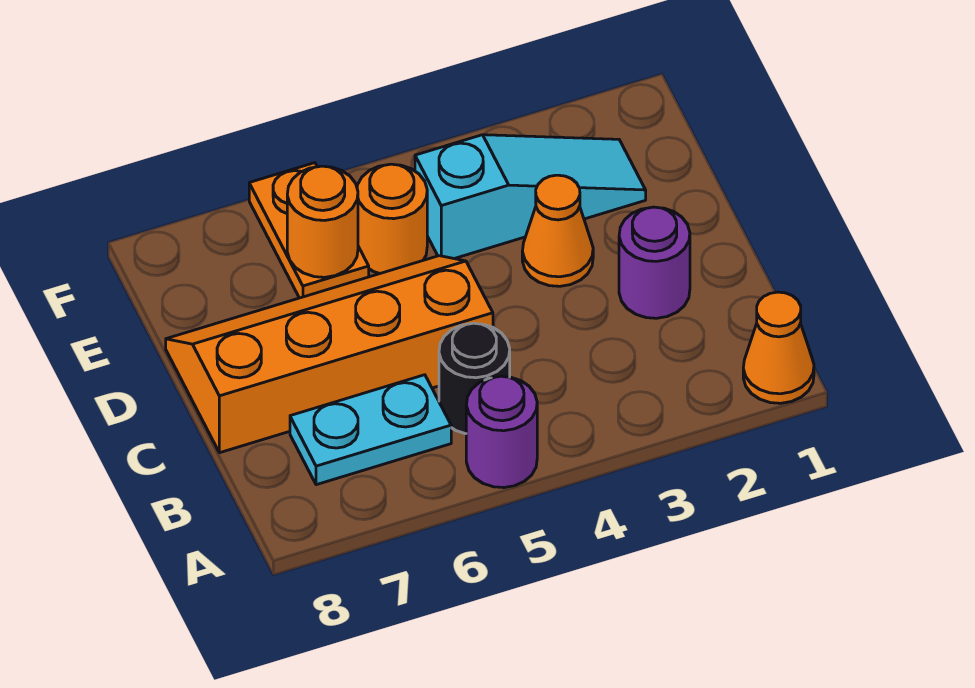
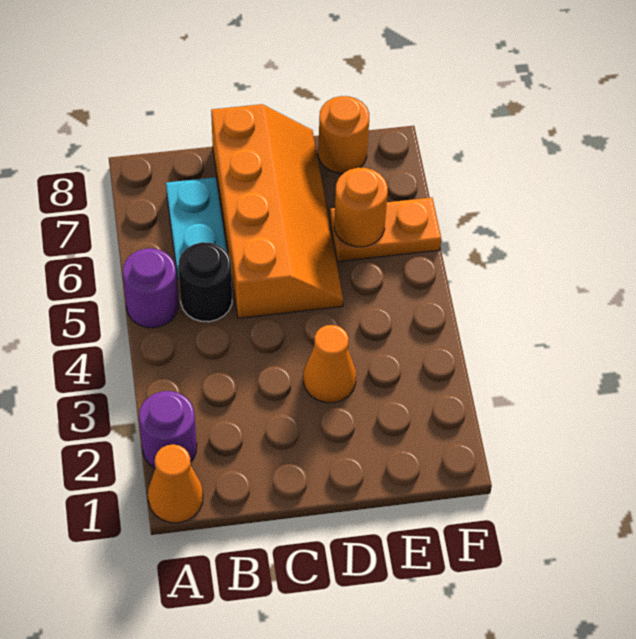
purple round brick C2 level 1 -> purple round brick A2 level 1
cyan slope E2:E4 level 1 top 4 -> none
orange round brick E5 level 1 -> orange round brick E8 level 1

